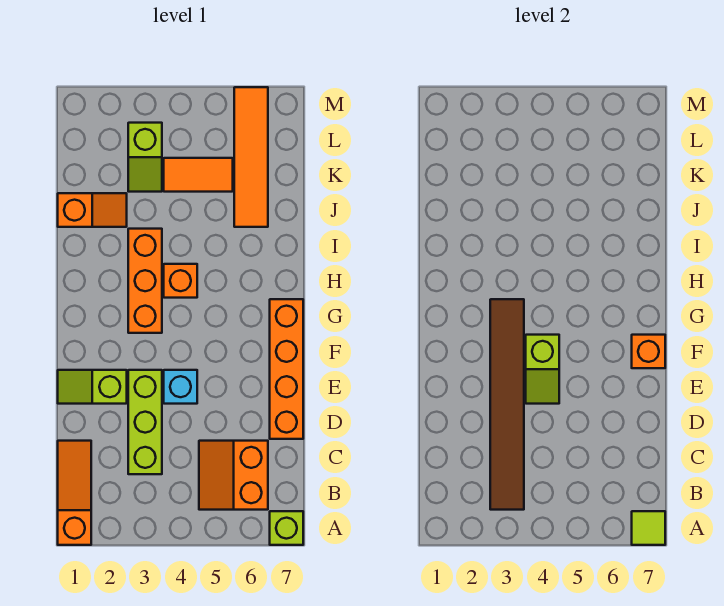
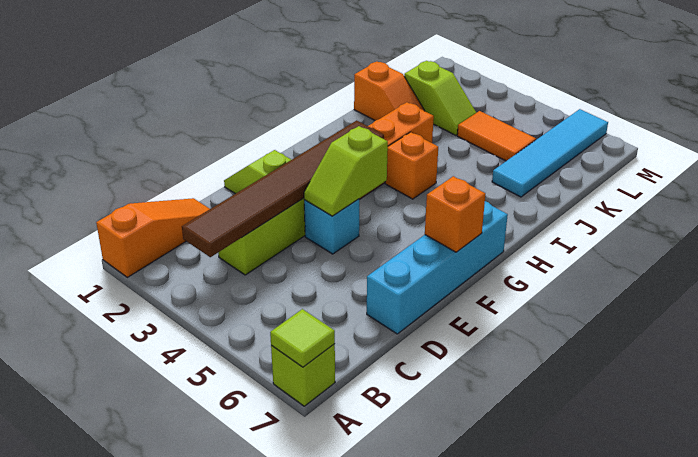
orange slope B5:C6 level 1 top 6 -> none
orange brick D7:G7 level 1 -> cyan brick D7:G7 level 1
orange tile J6:M6 level 1 -> cyan tile J6:M6 level 1
lime slope K3:L3 level 1 top L -> lime slope K2:K3 level 1 top 2

